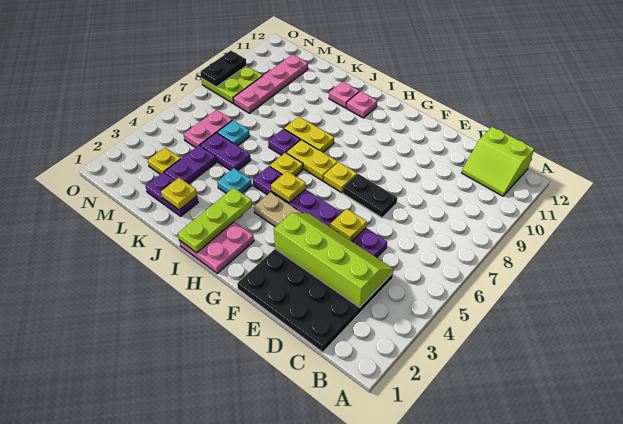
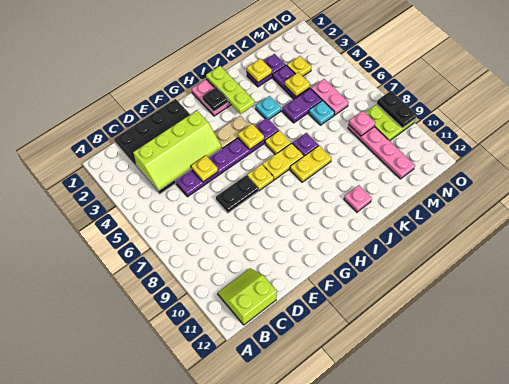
none -> black plate H2 level 2
pink plate I11 level 1 -> pink plate M8 level 2
none -> yellow plate L4 level 2

